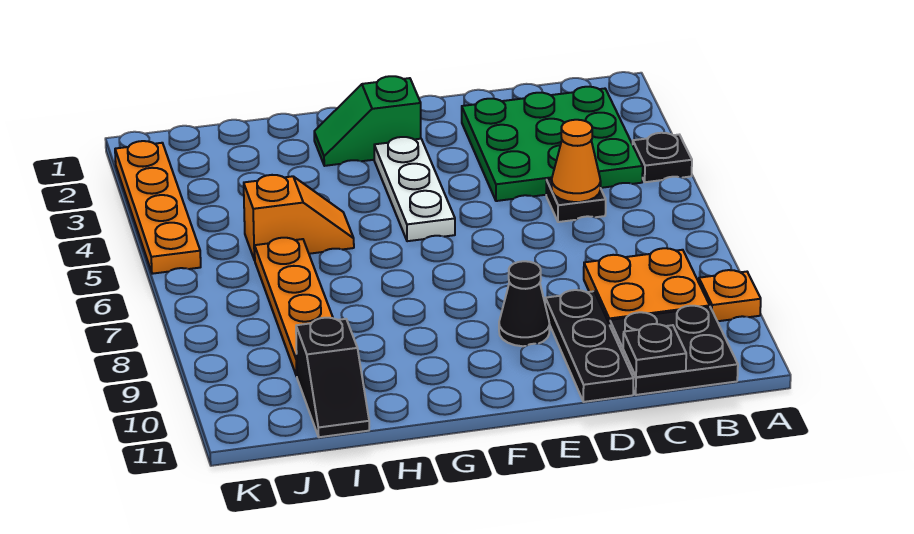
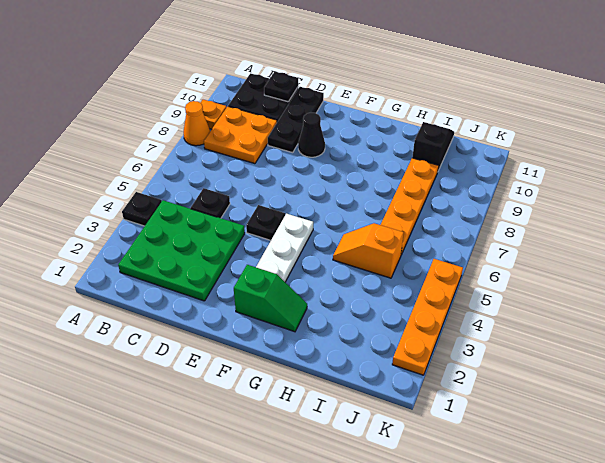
orange cone C5 level 2 -> orange cone A8 level 1
none -> black plate E5 level 1

